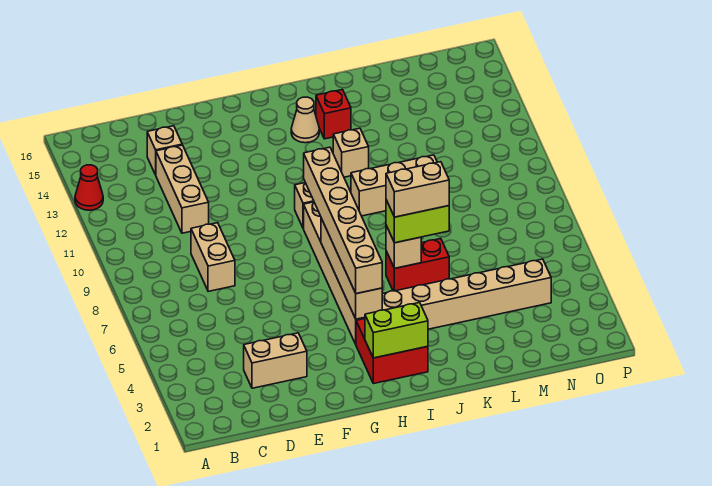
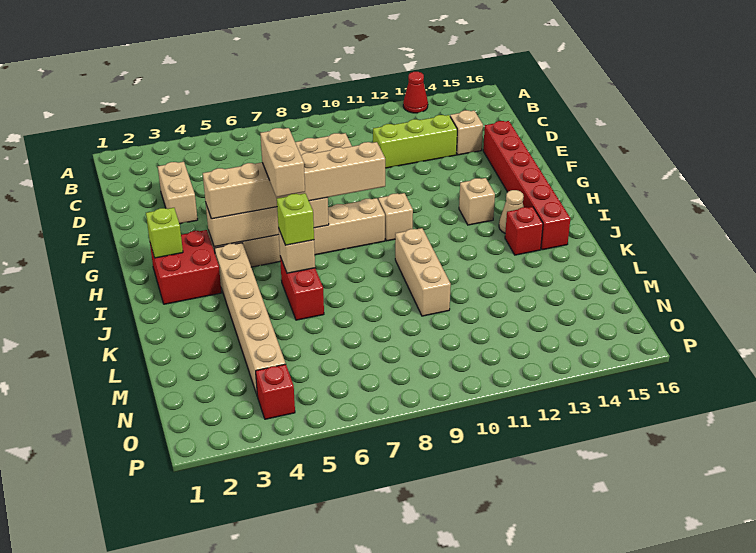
tan brick D11:D13 level 1 -> lime brick D11:D13 level 1
none -> red brick E15:J15 level 1
lime brick H2:I2 level 2 -> lime brick H2 level 2
lime brick J6:K6 level 3 -> lime brick J6 level 3
tan brick J6:K6 level 4 -> tan brick H6:I6 level 4
tan brick J12 level 1 -> tan brick H13 level 1
none -> red brick O4 level 1

